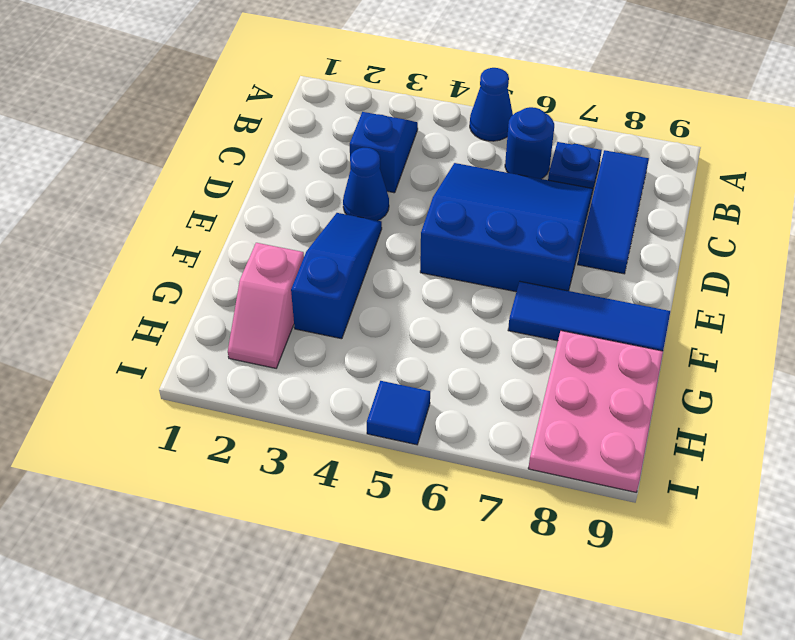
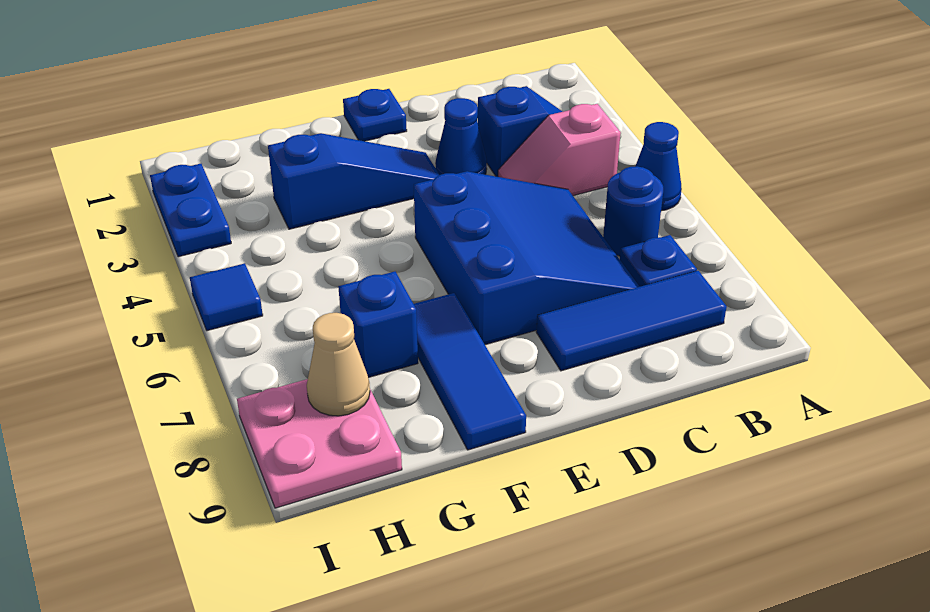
none -> blue plate E1 level 1
pink slope G2:H2 level 1 top G -> pink slope B4:C4 level 1 top B
none -> blue brick G7 level 1
pink plate G8:I9 level 1 -> pink plate H8:I9 level 1
none -> tan cone H8 level 2
none -> blue plate I2:I3 level 1

